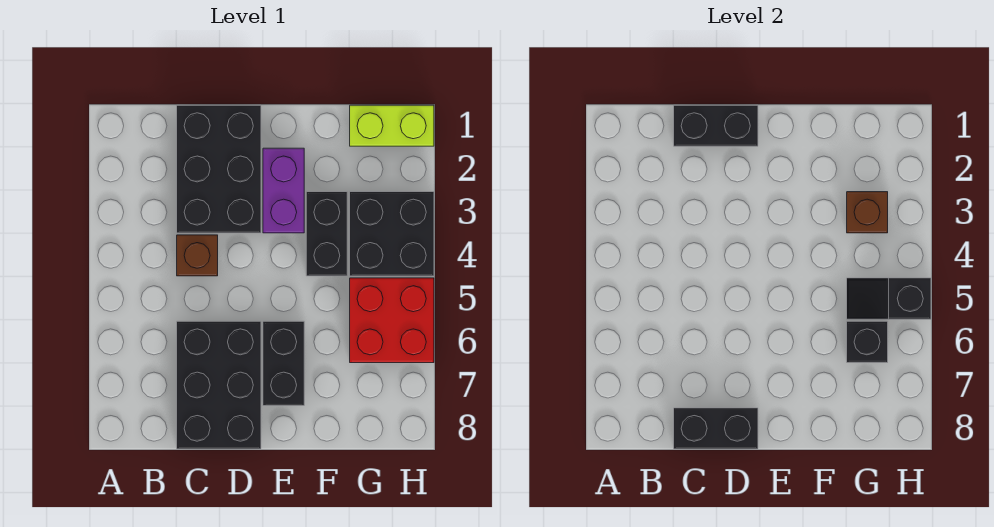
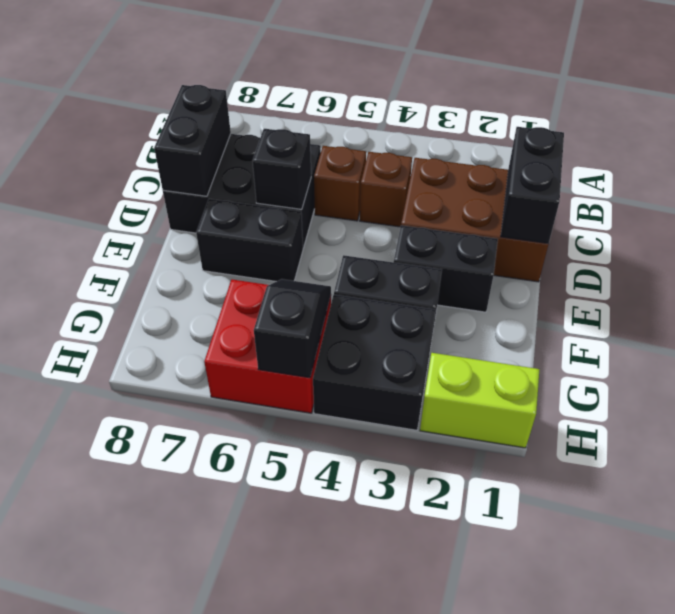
black brick C1:D3 level 1 -> brown brick C1:D3 level 1
purple brick E2:E3 level 1 -> black brick E2:E3 level 1
lime brick G1:H1 level 1 -> lime brick H1:H2 level 1
brown brick G3 level 2 -> brown brick C5 level 1
black brick G6 level 2 -> black brick D6 level 2

